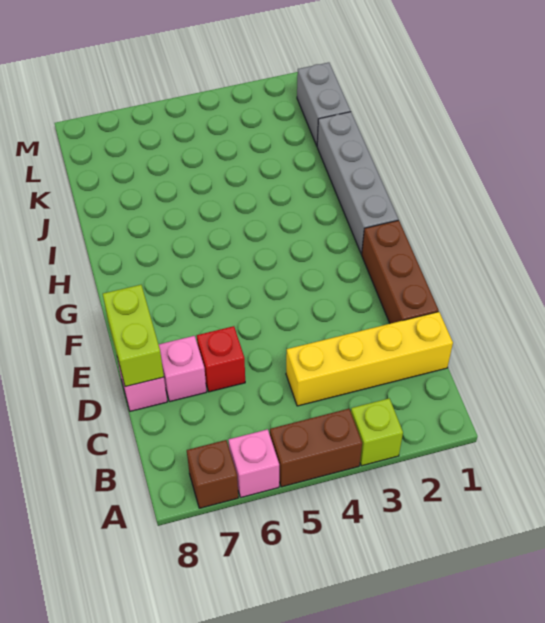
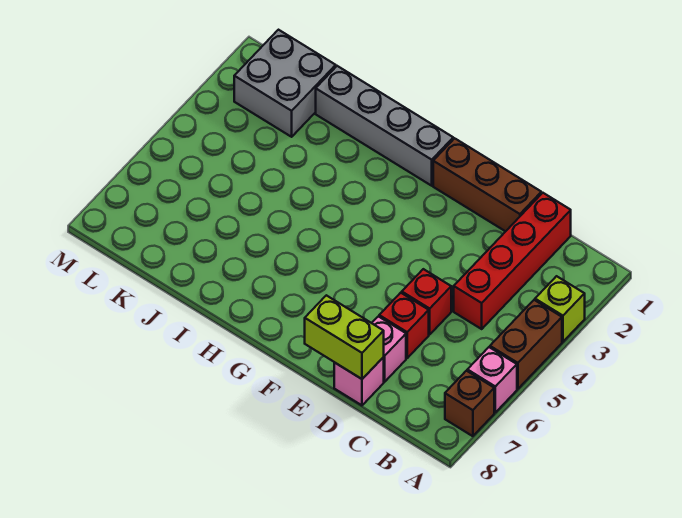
yellow brick C1:C4 level 1 -> red brick C1:C4 level 1
none -> red brick D5 level 1
grey brick K1:L1 level 1 -> grey brick K1:L2 level 1

